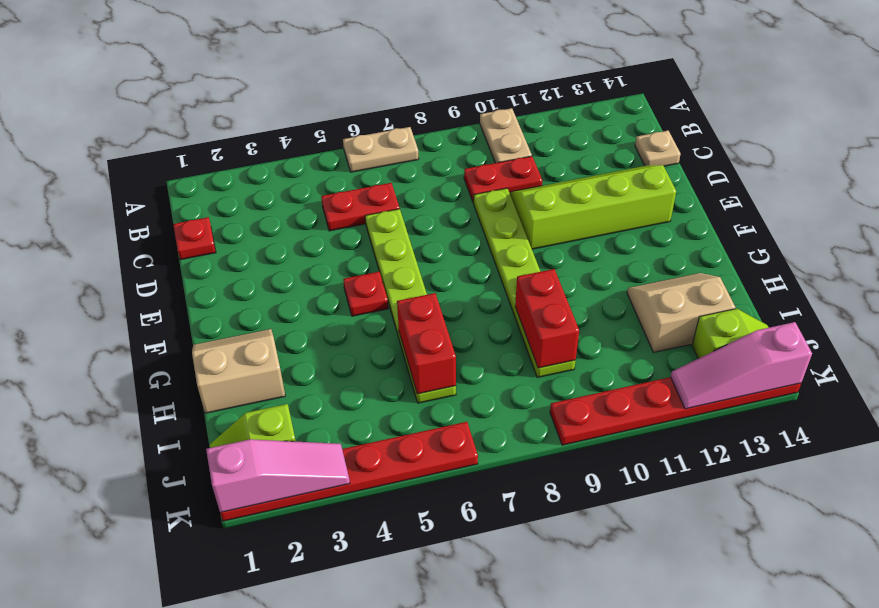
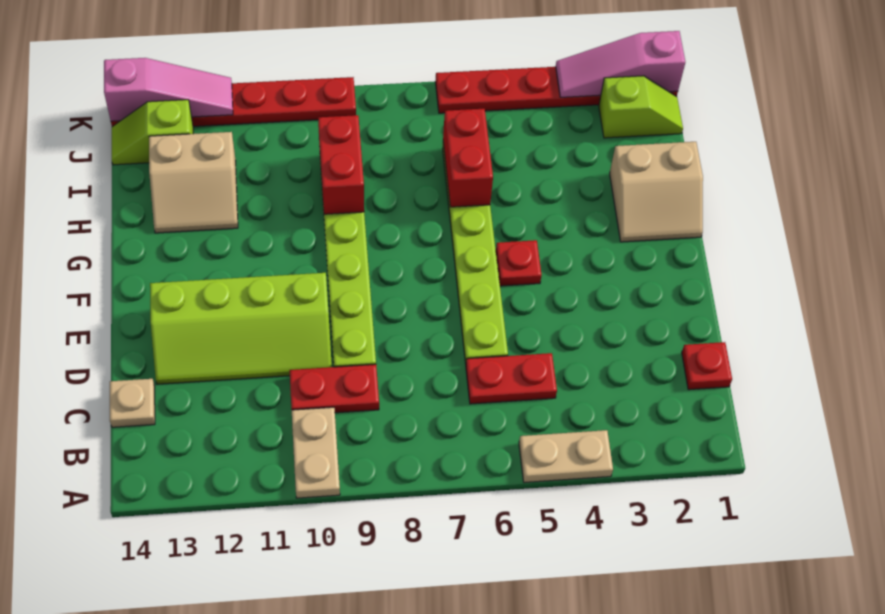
tan plate A6:A7 level 1 -> tan plate A4:A5 level 1

